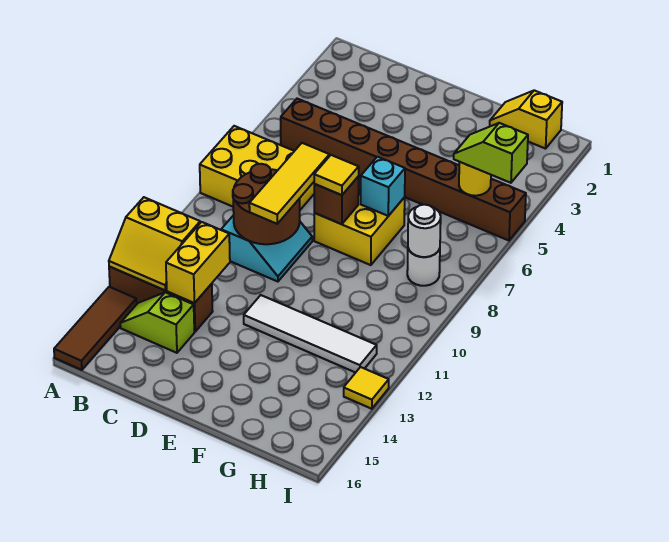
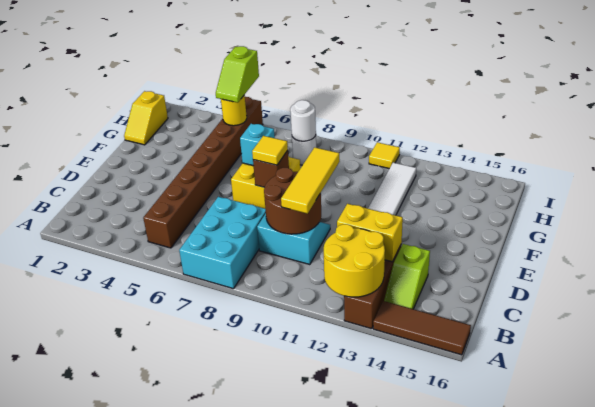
yellow brick A7:C8 level 1 -> cyan brick A7:C8 level 1
yellow slope A12:B13 level 2 top 12 -> yellow round brick A12:B13 level 2
yellow tile D8:D10 level 3 -> yellow tile C10:E10 level 3
yellow tile I13 level 1 -> yellow tile I11 level 1

